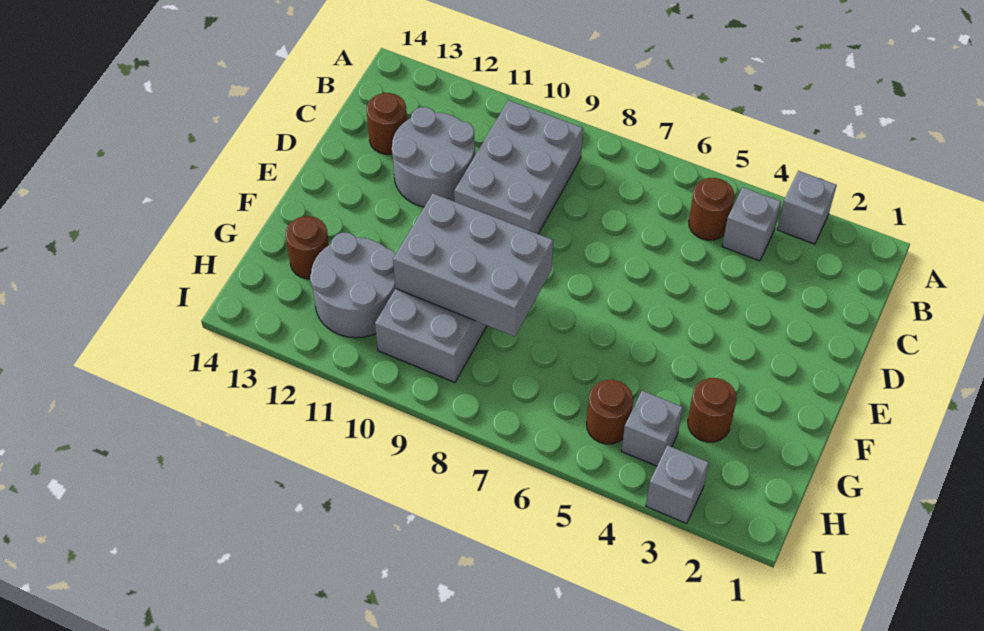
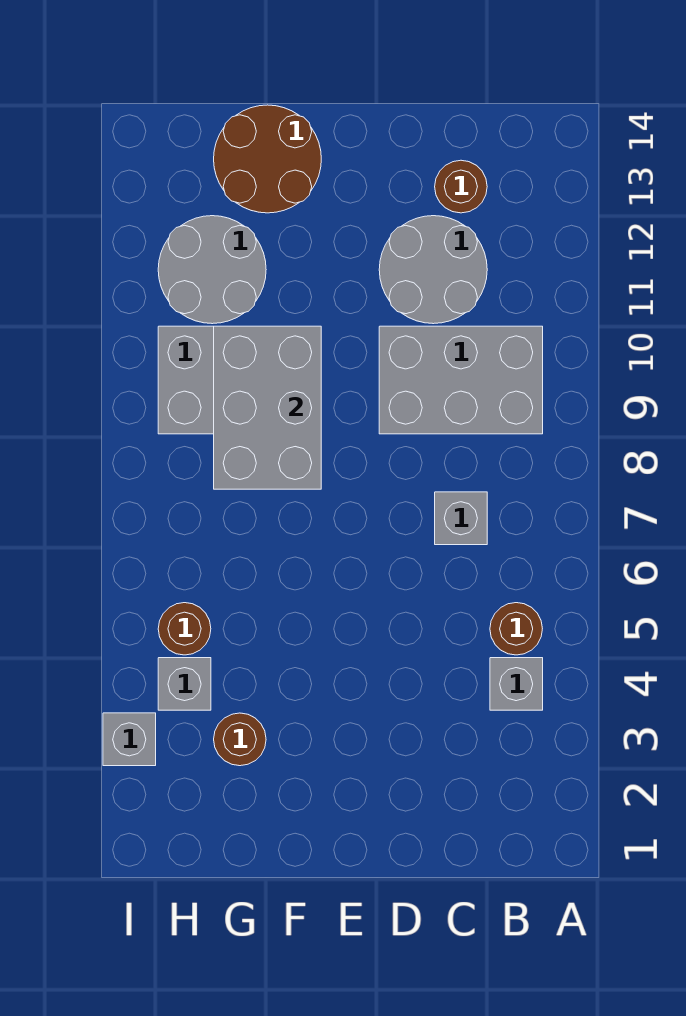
grey brick A3 level 1 -> grey brick C7 level 1
brown round brick G13 level 1 -> brown round brick F13:G14 level 1

